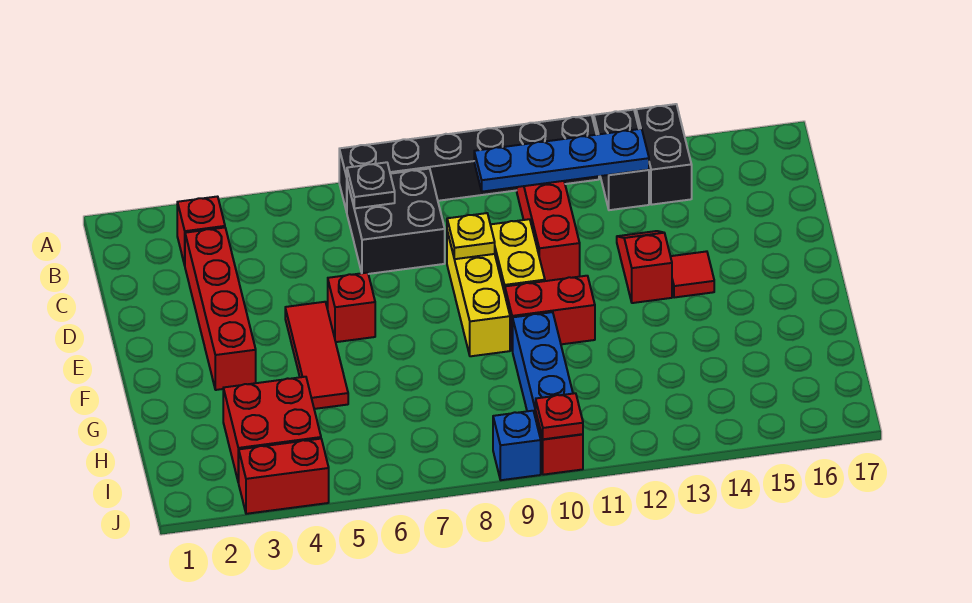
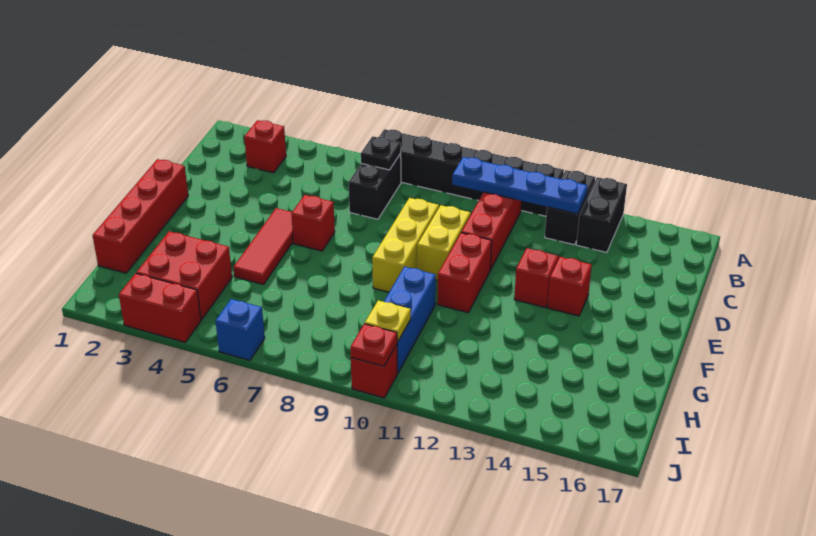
black brick B7:C8 level 1 -> black brick B7:C7 level 1
red brick C3:F3 level 1 -> red brick E1:H1 level 1
yellow plate D9 level 2 -> yellow plate I10 level 2
red tile E14 level 1 -> red brick E14 level 1
red brick F10:F11 level 1 -> red brick E11:F11 level 1
blue brick J9 level 1 -> blue brick J6 level 1

